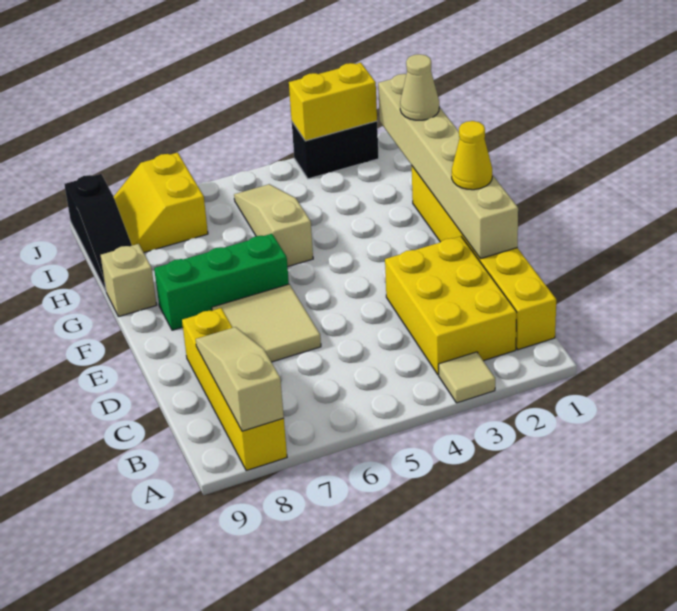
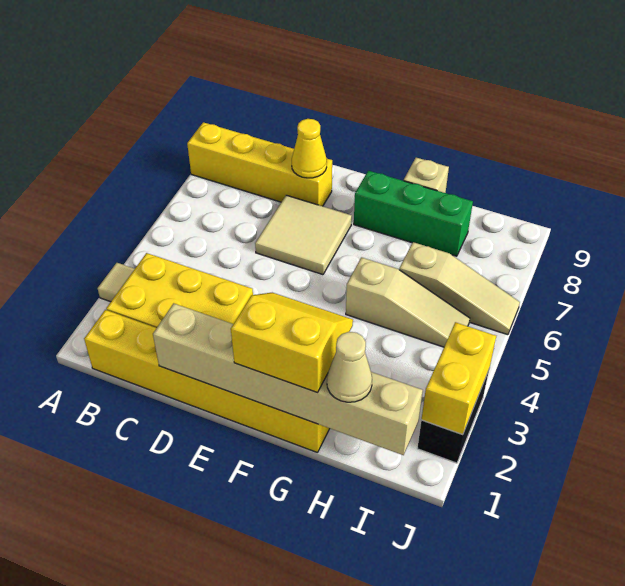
tan slope A8:C8 level 2 top A -> tan slope H6:J6 level 1 top H
yellow cone E1 level 3 -> yellow cone D8 level 2
green brick F6:F8 level 1 -> green brick F8:H8 level 1
black slope H9:J9 level 1 top J -> none
yellow slope I7:J8 level 1 top 7 -> yellow slope F1:G2 level 3 top 1

